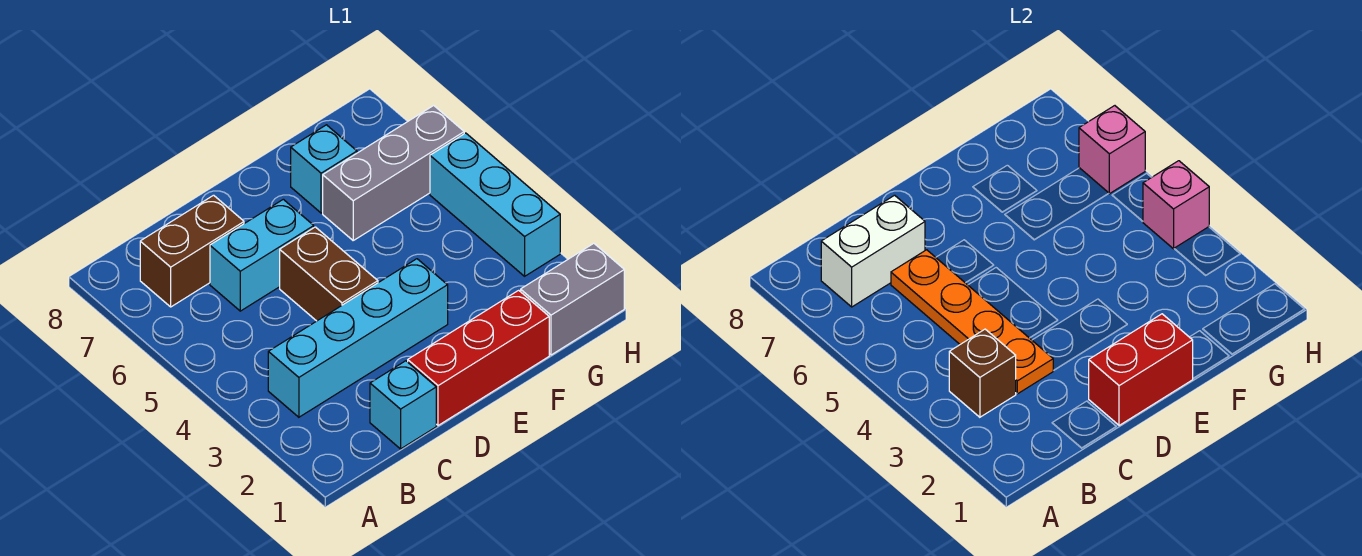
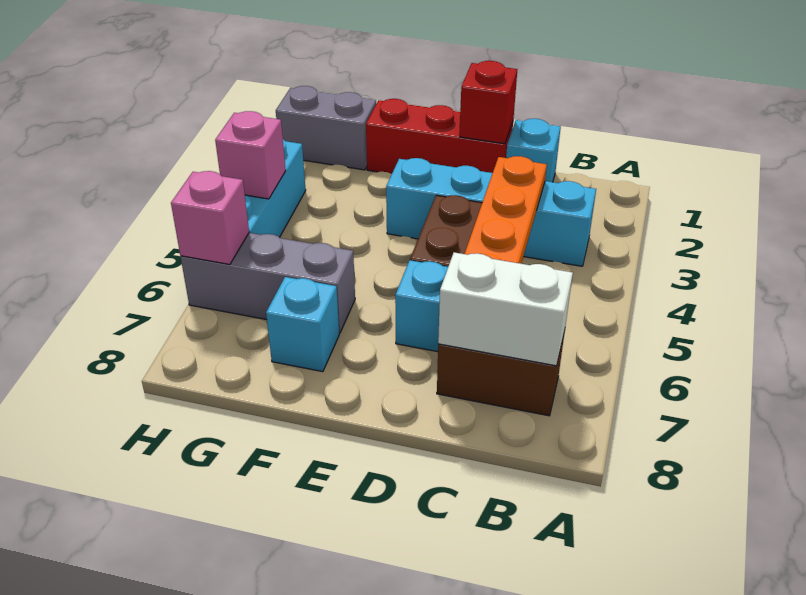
brown brick B3 level 2 -> none
red brick D1:E1 level 2 -> red brick D1 level 2

